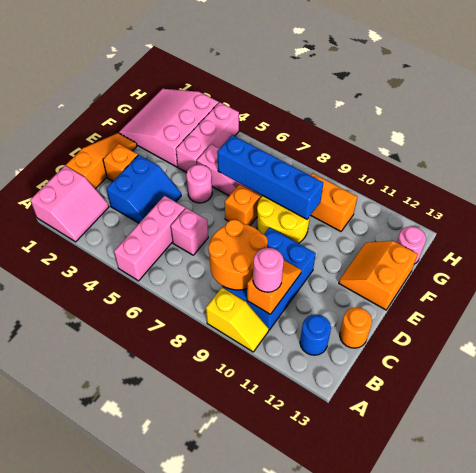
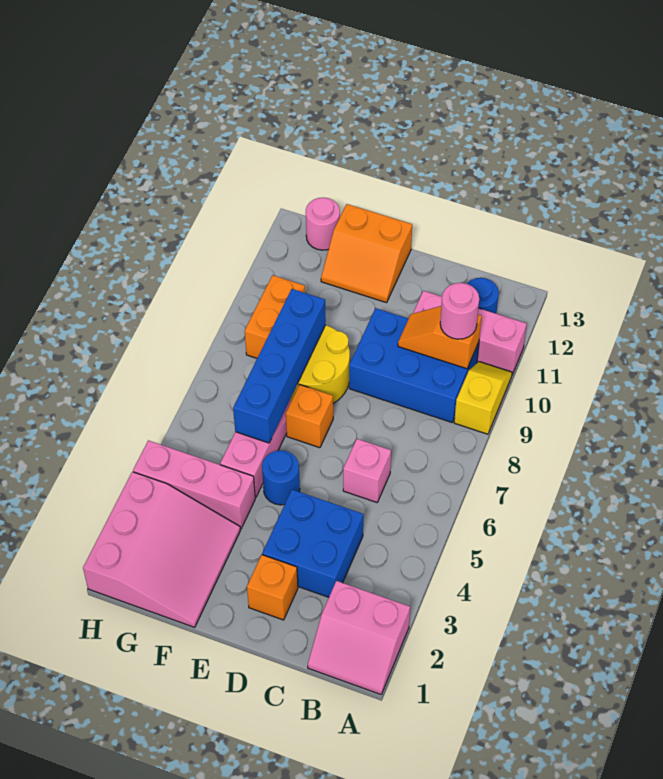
pink slope A1:B2 level 1 top 1 -> pink slope A1:B2 level 1 top 2
pink brick A5:C5 level 1 -> pink brick A11:C11 level 1
orange round brick B8:C9 level 2 -> none
orange slope C1:E1 level 1 top C -> none
blue slope C3:D4 level 1 top 3 -> blue brick C3:D4 level 1
orange round brick C13 level 1 -> none
pink round brick E5 level 1 -> blue round brick E5 level 1
pink slope F1:H3 level 1 top 3 -> pink slope F1:H3 level 1 top H

